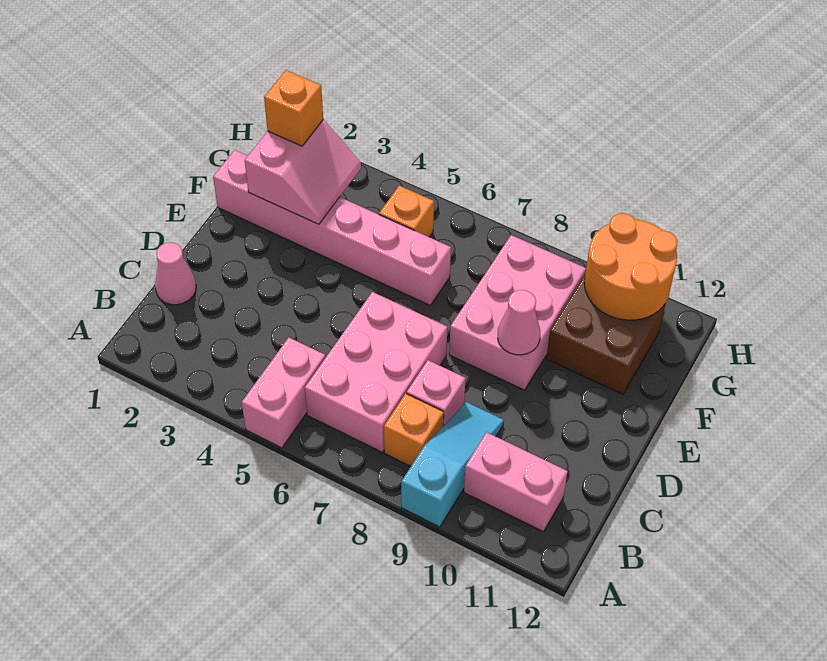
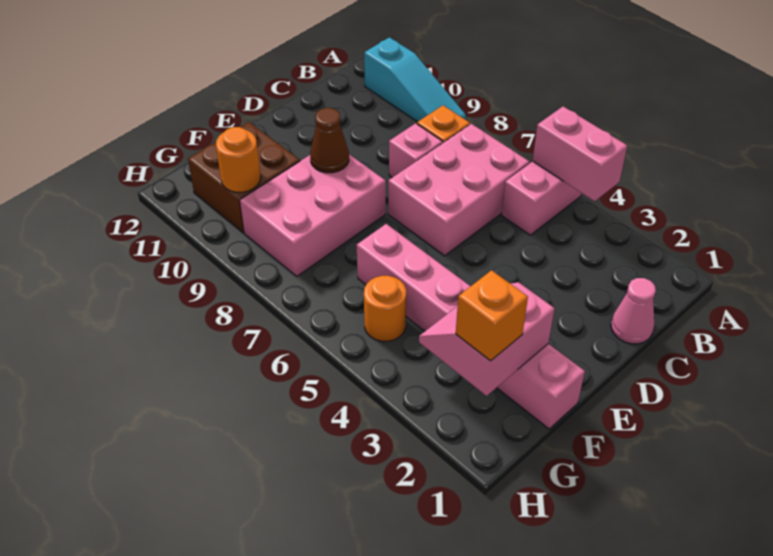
cyan slope A9:C9 level 1 top A -> cyan slope A9:A11 level 1 top 11
pink brick B10:B11 level 1 -> pink brick A4:A5 level 2
pink cone E9 level 2 -> brown cone E9 level 2
orange brick G5 level 1 -> orange round brick G5 level 1
orange round brick G10:H11 level 2 -> orange round brick G10 level 2

